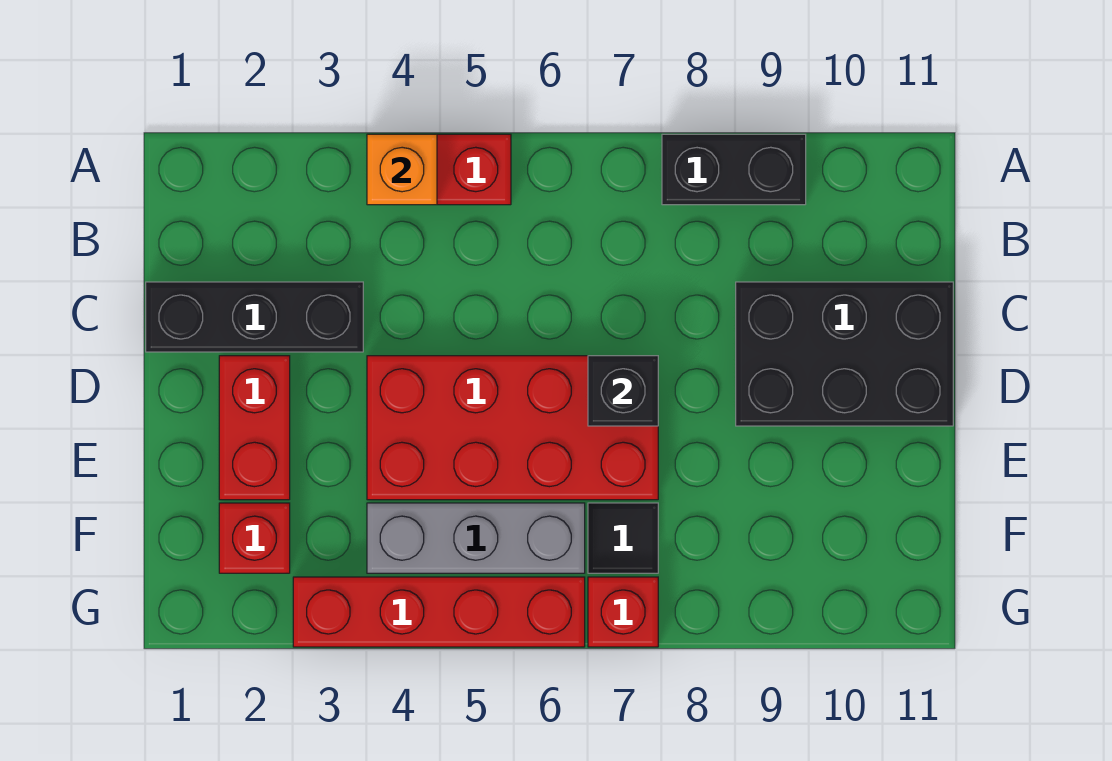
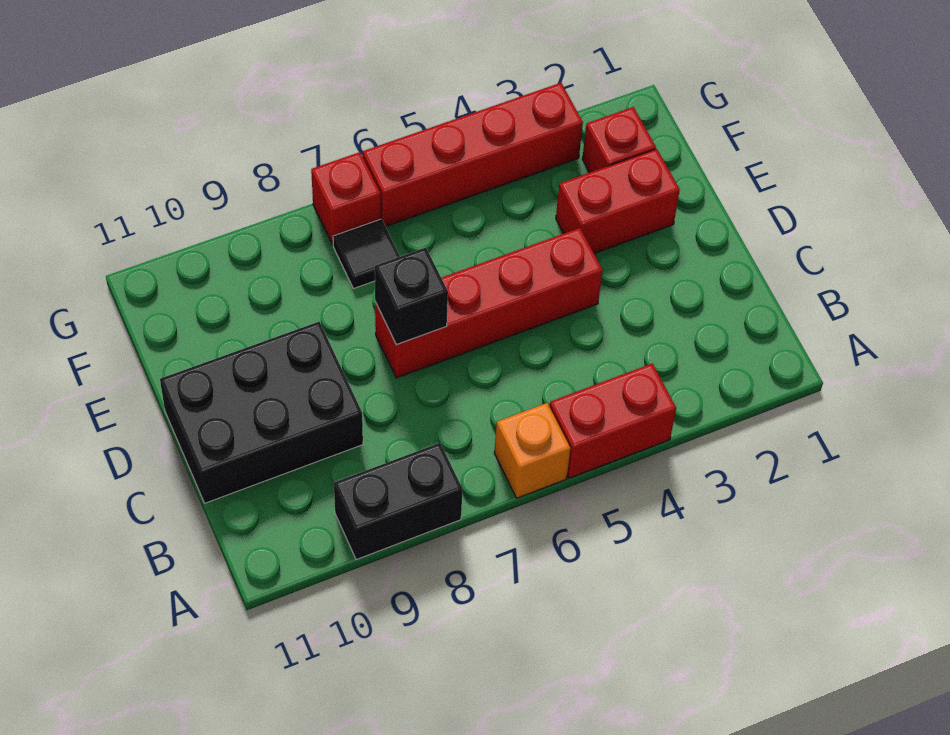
orange brick A4 level 2 -> orange brick A6 level 1
black brick C1:C3 level 1 -> none
red brick D2:E2 level 1 -> red brick E2:E3 level 1
red brick D4:E7 level 1 -> red brick D4:D7 level 1
grey brick F4:F6 level 1 -> none

